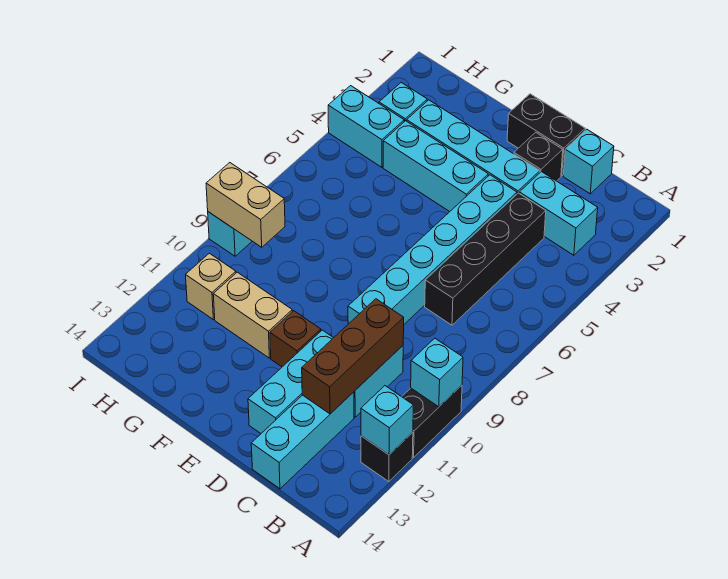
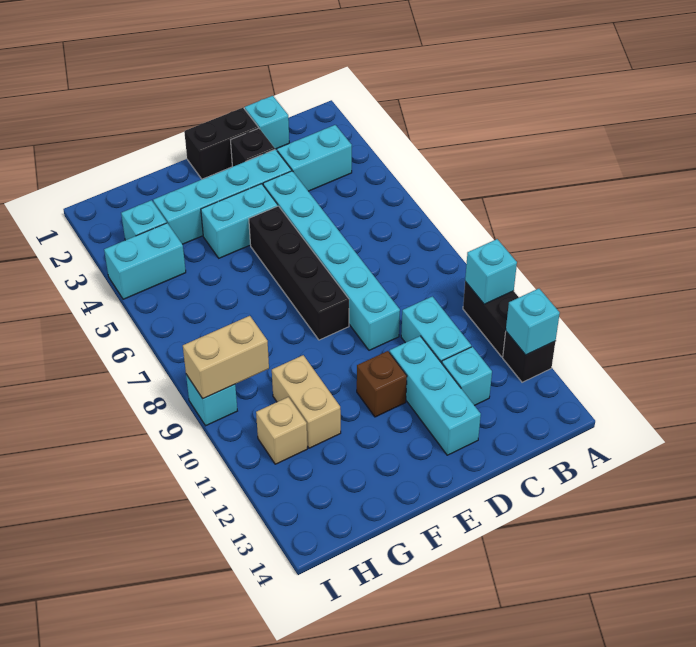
black brick C4:C7 level 1 -> black brick E5:E8 level 1
brown brick C10:C12 level 2 -> none
cyan brick C12:C14 level 1 -> cyan brick C12 level 1
cyan brick E4:G4 level 1 -> cyan brick E4:F4 level 1
tan brick F11:G11 level 1 -> tan brick G10:G11 level 1

